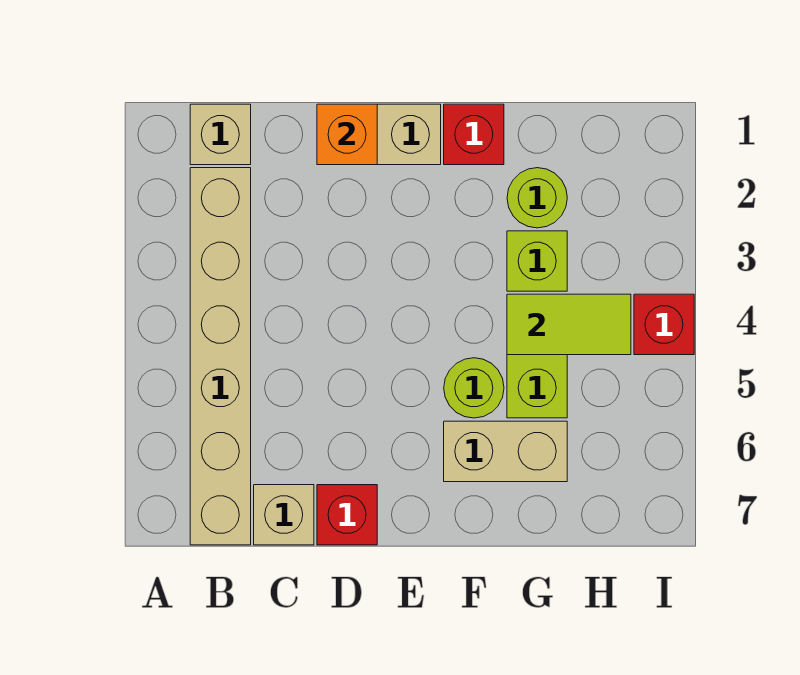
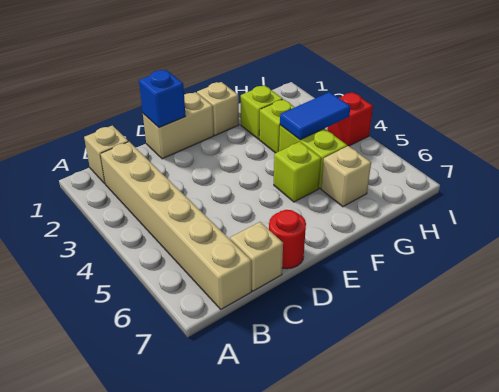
orange brick D1 level 2 -> blue brick D1 level 2
red brick D7 level 1 -> red round brick D7 level 1
red brick F1 level 1 -> tan brick F1 level 1
lime round brick F5 level 1 -> lime brick F5 level 1
tan brick F6:G6 level 1 -> tan brick G6 level 1
lime round brick G2 level 1 -> lime brick G2 level 1
lime tile G4:H4 level 2 -> blue tile G4:H4 level 2

